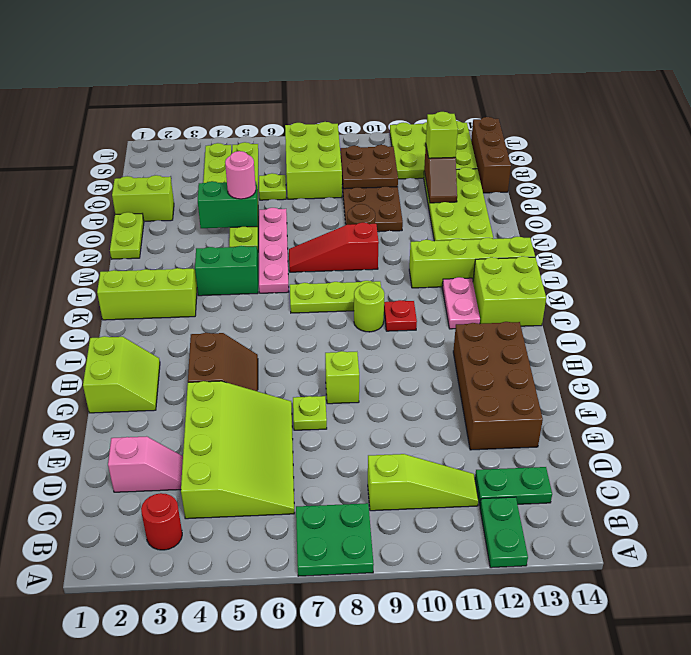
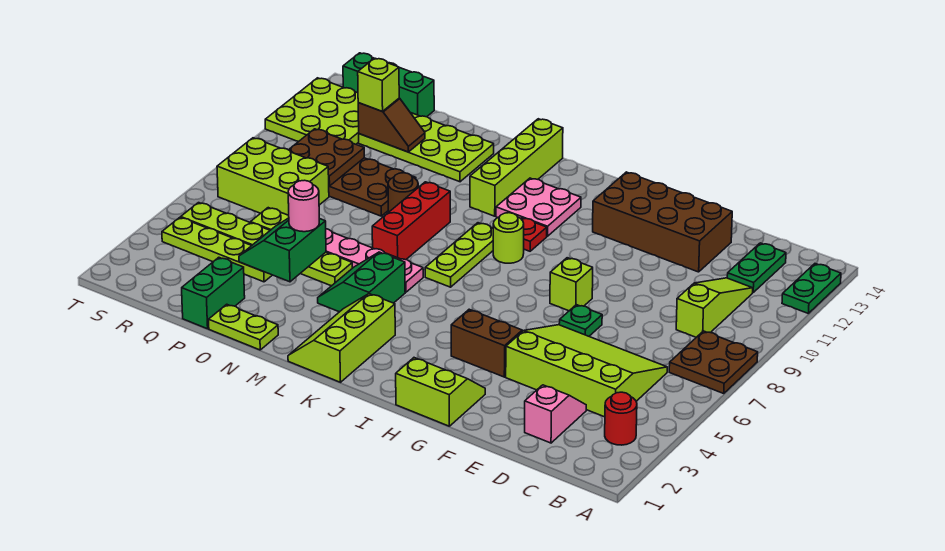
green plate A7:B8 level 1 -> brown plate A7:B8 level 1
green plate A12:B12 level 1 -> green plate A12:A13 level 1
lime plate F7 level 1 -> green plate F7 level 1
pink plate J12:K12 level 1 -> pink plate J11:K12 level 1
lime brick J13:K14 level 1 -> none
red slope M7:M9 level 1 top 9 -> red brick M7:M9 level 1
lime brick P1:P2 level 1 -> green brick P1:P2 level 1
brown brick Q14:S14 level 1 -> green brick Q14:S14 level 1

